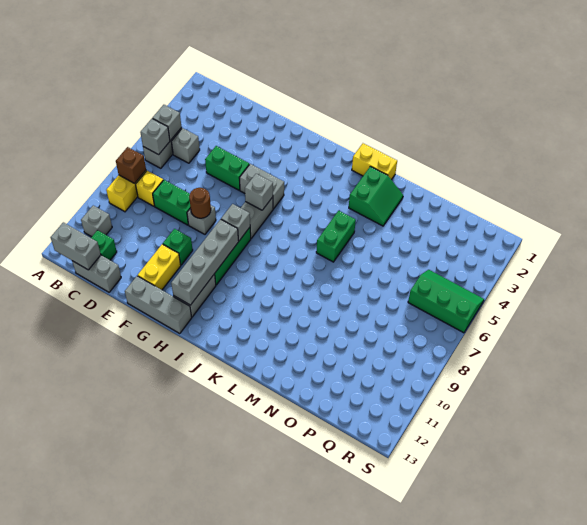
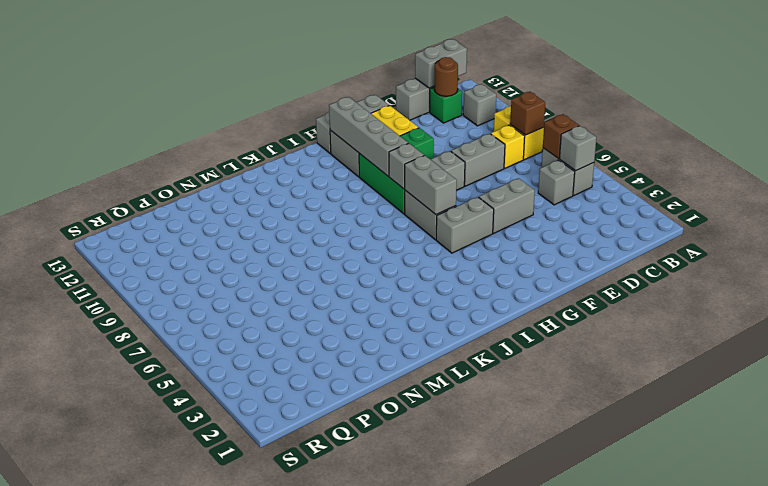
grey brick B6 level 2 -> brown brick B6 level 2
green brick D8:E8 level 1 -> grey brick D8:E8 level 1
green brick E5:F5 level 1 -> grey brick E5:F5 level 1
brown round brick F8 level 2 -> brown round brick C12 level 2
grey brick H6 level 2 -> grey brick H6:H7 level 2
yellow brick K1:L1 level 1 -> none
green slope L2:M3 level 1 top L -> none
green brick L5:L6 level 1 -> none
green slope Q5:S6 level 1 top 6 -> none

